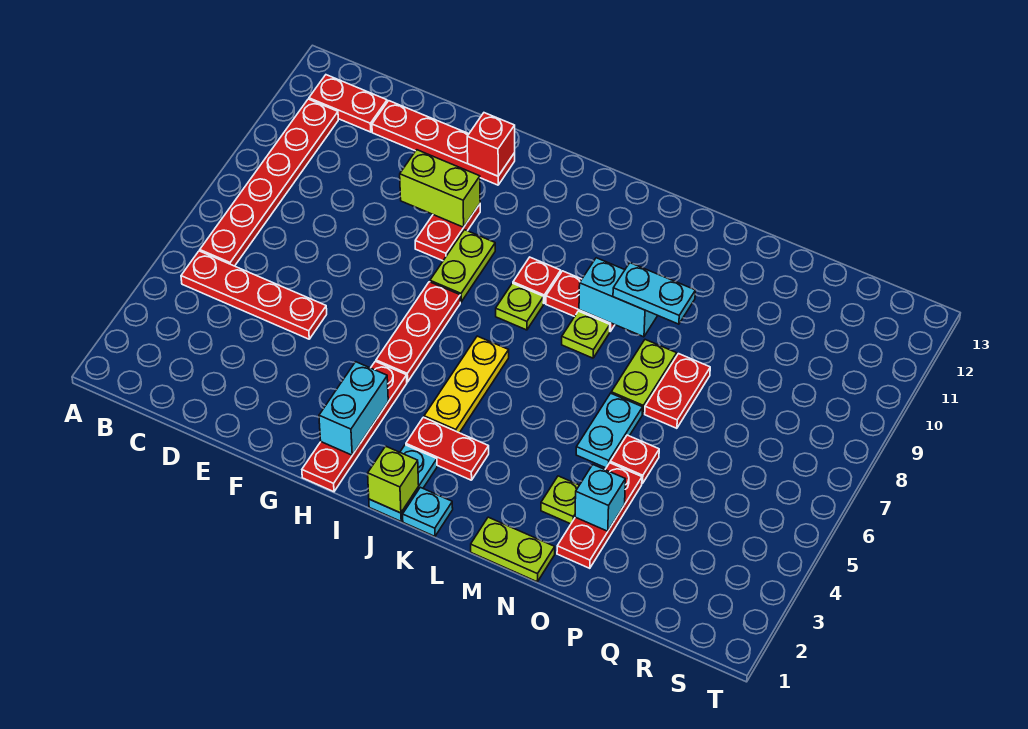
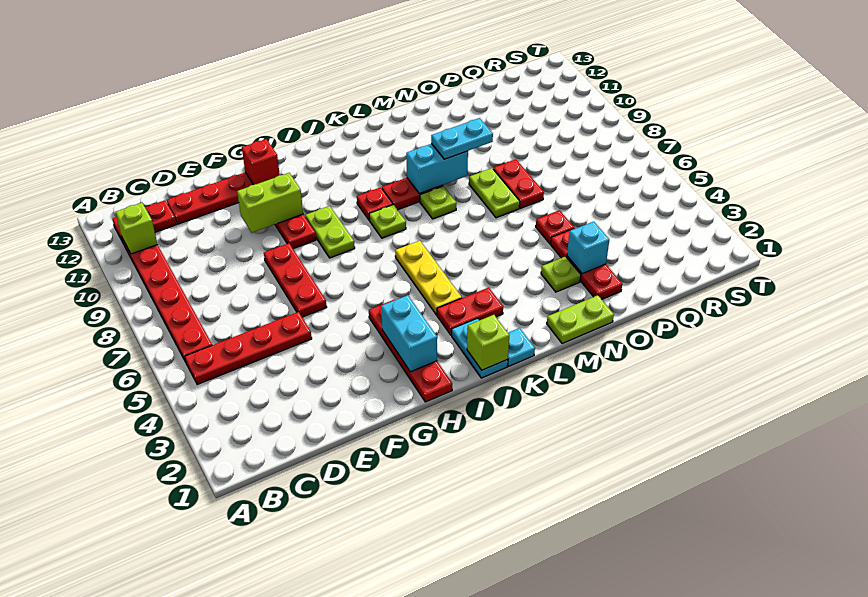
none -> lime brick B11 level 2
red plate H5:H7 level 1 -> red plate F6:F8 level 1
cyan plate N5:N6 level 1 -> none

